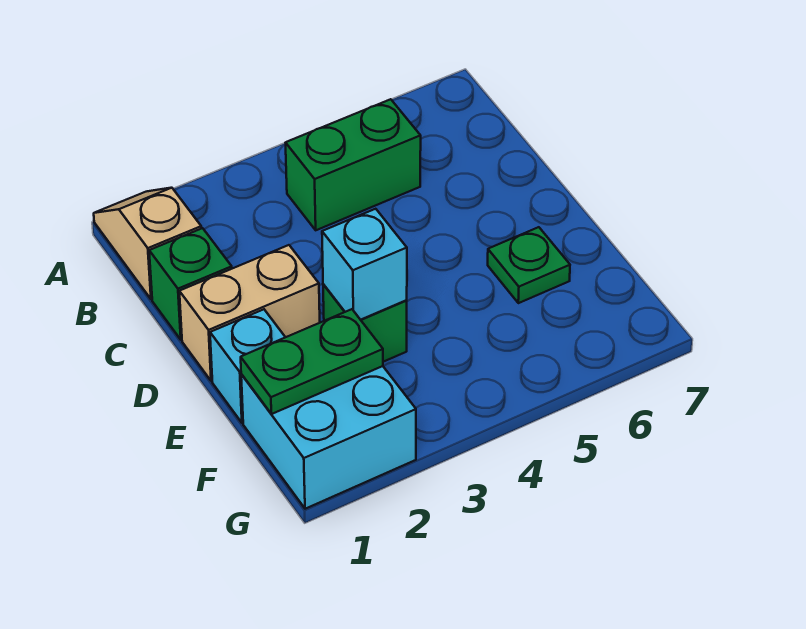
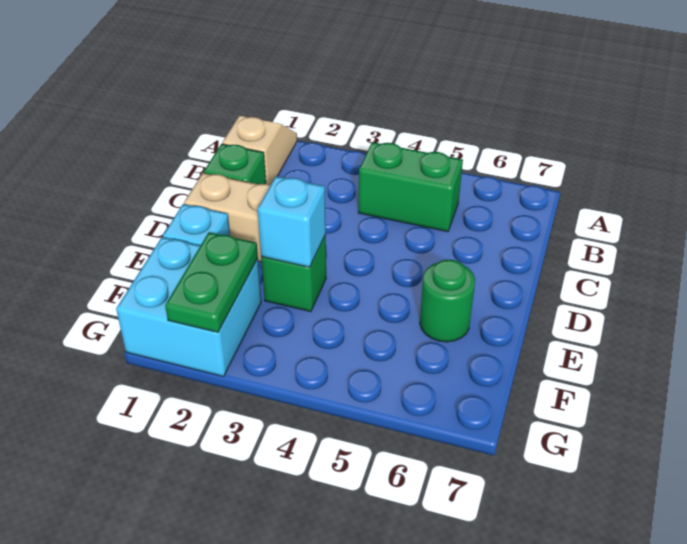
green plate E6 level 1 -> green round brick E6 level 1
green plate F1:F2 level 2 -> green plate F2:G2 level 2

